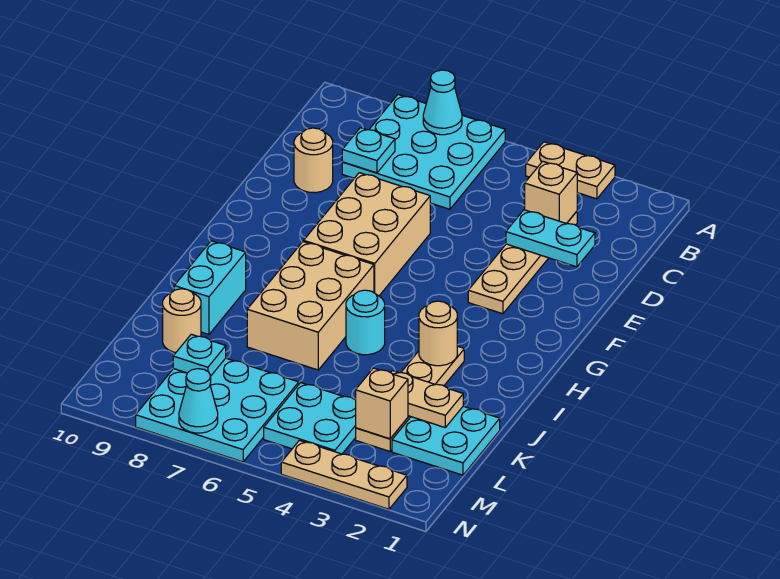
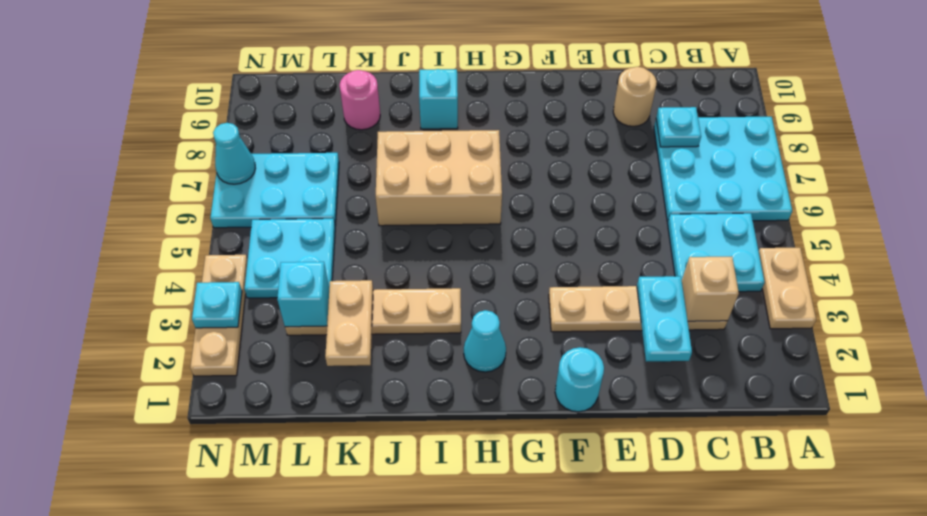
cyan cone A7 level 2 -> cyan cone H2 level 1
tan brick E6:G7 level 1 -> none
tan round brick I3 level 2 -> none
cyan round brick I5 level 1 -> cyan round brick F1 level 1
cyan brick I9:J9 level 1 -> cyan brick I9 level 1
cyan plate K1:L2 level 1 -> cyan plate B4:C5 level 1
tan round brick K9 level 1 -> pink round brick K9 level 1
tan brick L3 level 2 -> cyan brick L3 level 2
cyan plate L6:N8 level 1 -> cyan plate L6:N7 level 1
cyan plate L8 level 2 -> cyan plate N3 level 2

